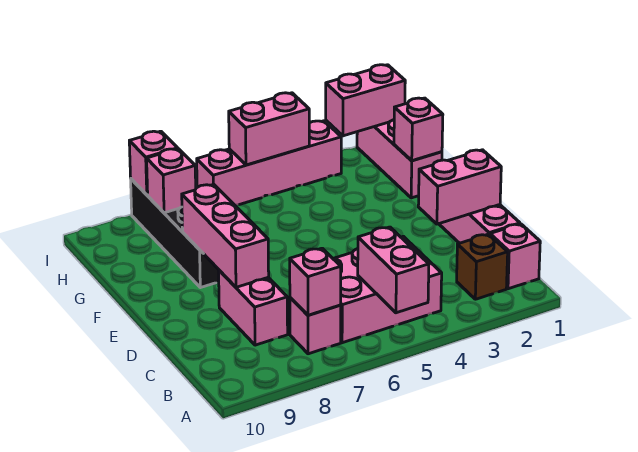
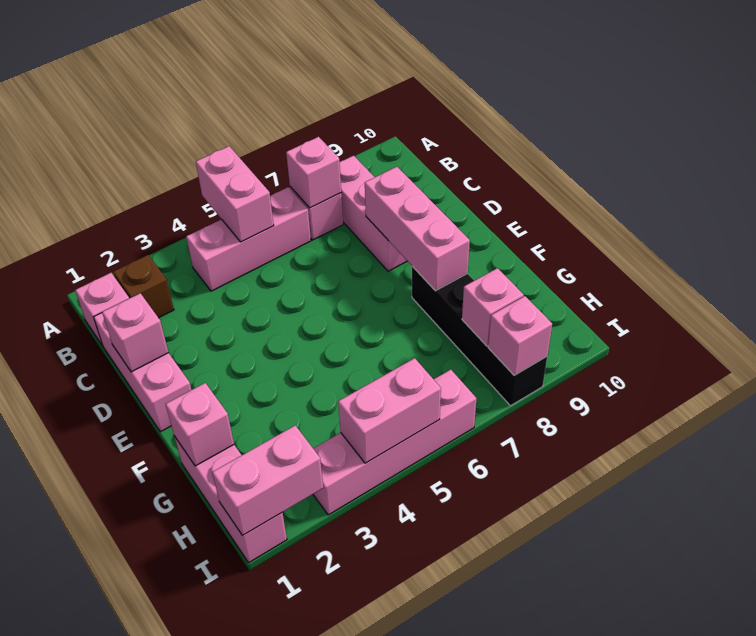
pink brick B4:C6 level 1 -> pink brick B4:B6 level 1
pink brick C8:D8 level 1 -> pink brick B8:D8 level 1
pink brick D1:D2 level 2 -> pink brick D1 level 2

